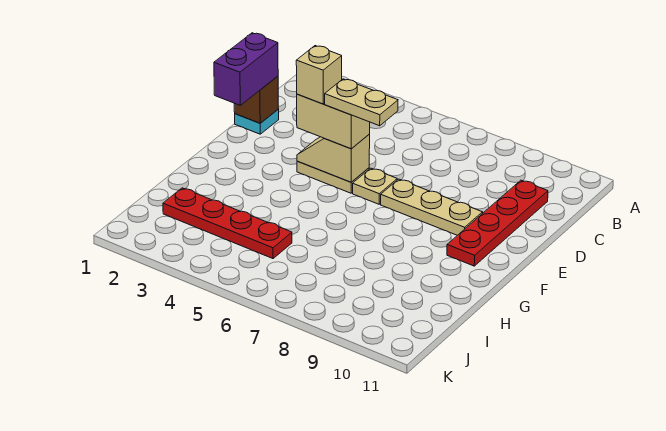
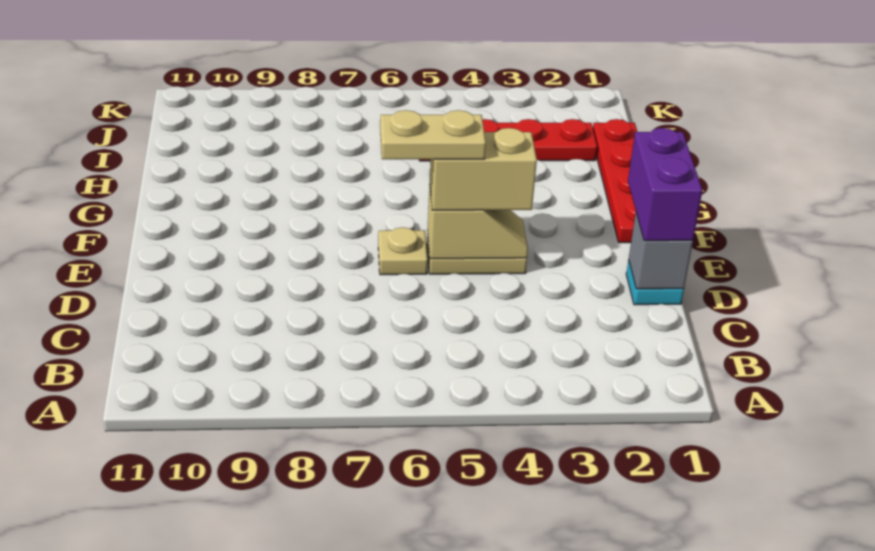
red plate C10:F10 level 1 -> red plate F1:I1 level 1
brown brick D1 level 2 -> grey brick D1 level 2
tan brick E4 level 4 -> none
tan plate E7:E9 level 1 -> none

